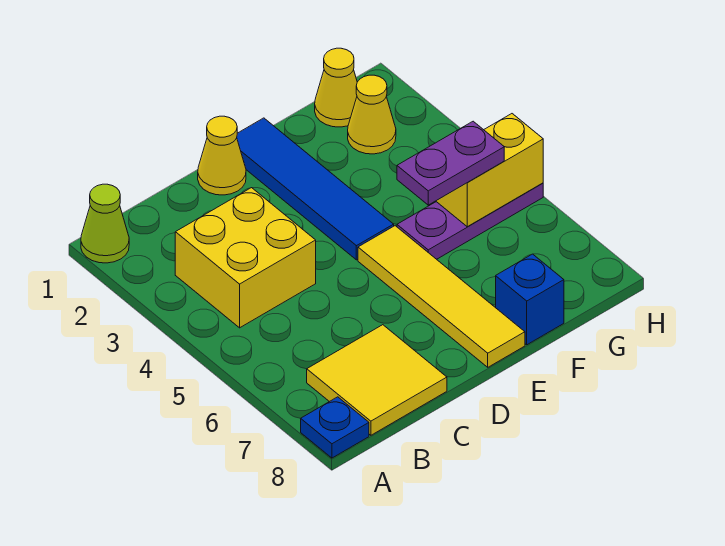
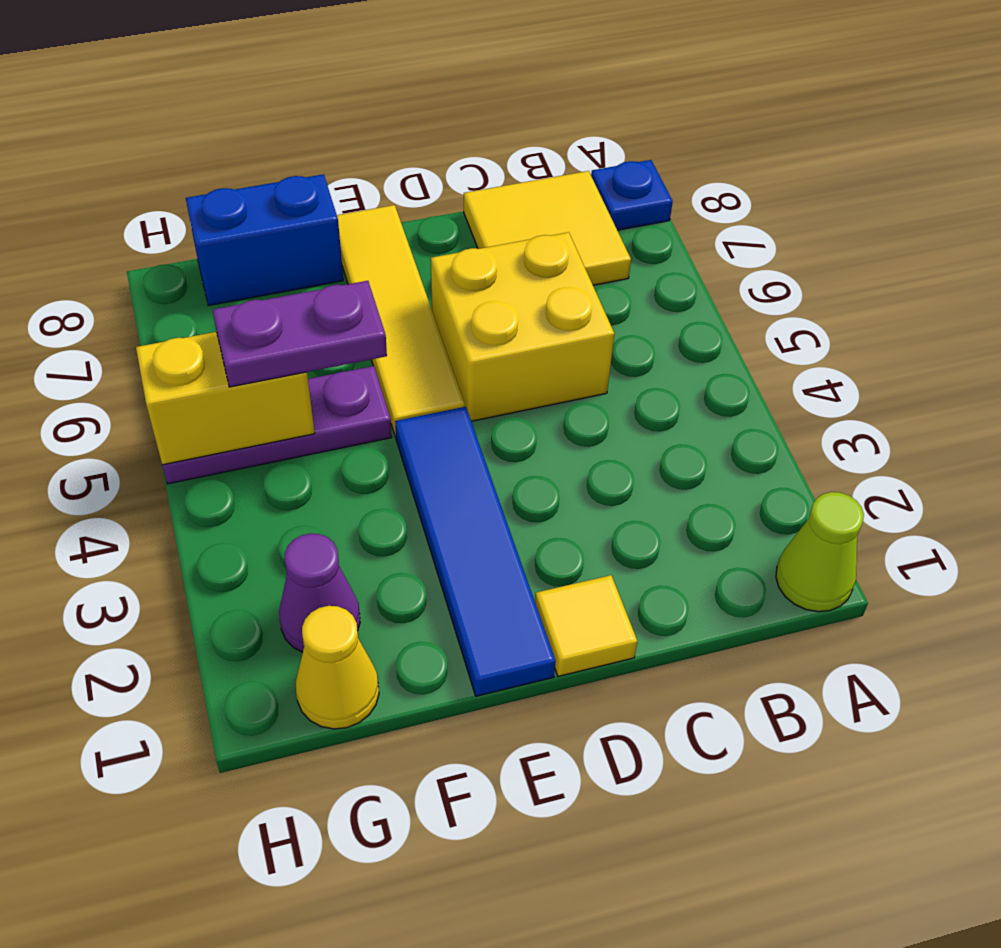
yellow brick B3:C4 level 1 -> yellow brick C5:D6 level 1
yellow cone D1 level 1 -> yellow tile D1 level 1
blue brick F8 level 1 -> blue brick F8:G8 level 1
yellow cone G2 level 1 -> purple cone G2 level 1

